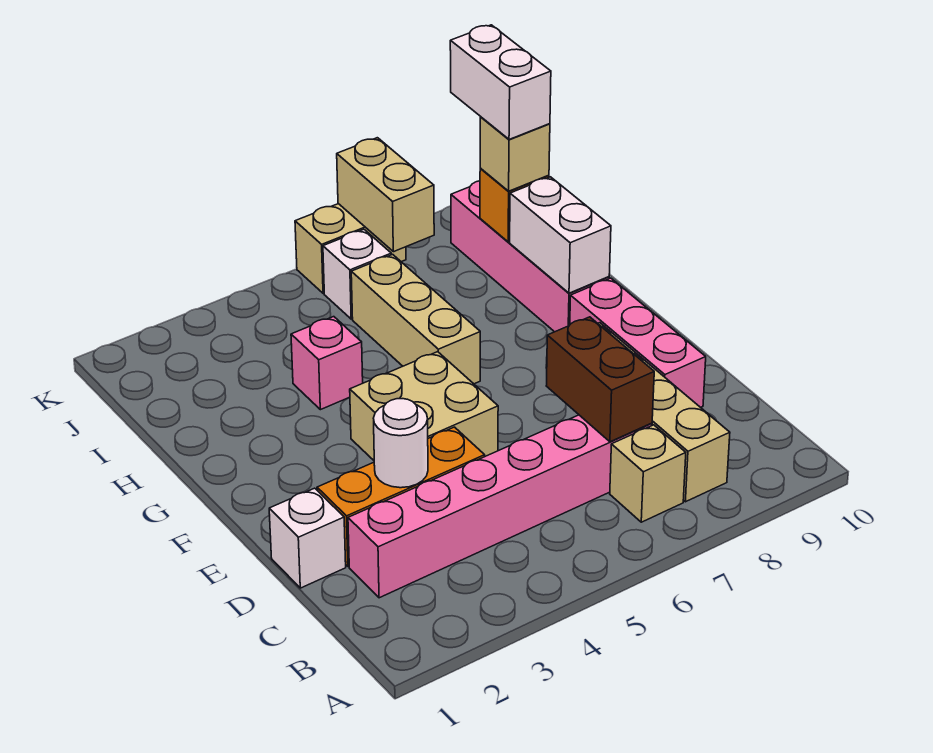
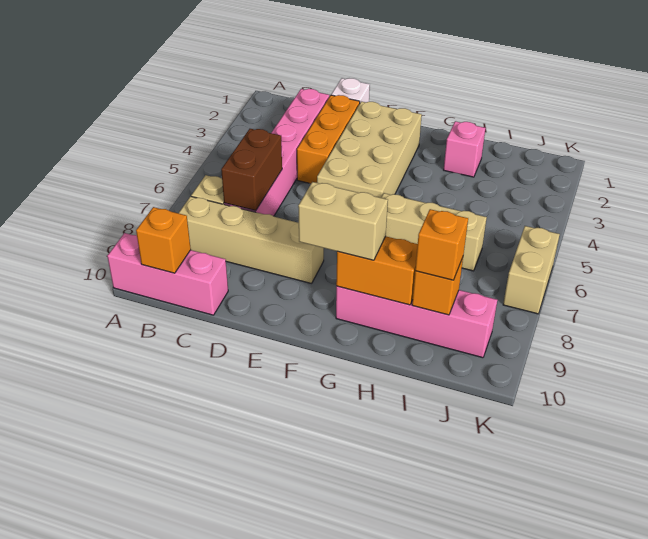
none -> orange brick B10 level 2
brown brick C7:D7 level 2 -> brown brick C6:C7 level 2
white round brick D3 level 2 -> none
pink brick D9:F9 level 1 -> pink brick A10:C10 level 1
tan brick E4:F5 level 1 -> tan brick E2:F5 level 1
white brick G9:H9 level 2 -> orange brick G9:H9 level 2
pink brick H4 level 1 -> pink brick H2 level 1
tan brick I9 level 3 -> orange brick I9 level 3
white brick I9:J9 level 4 -> none
white brick J6 level 1 -> none
tan brick J7:K7 level 2 -> tan brick F9:G9 level 3

